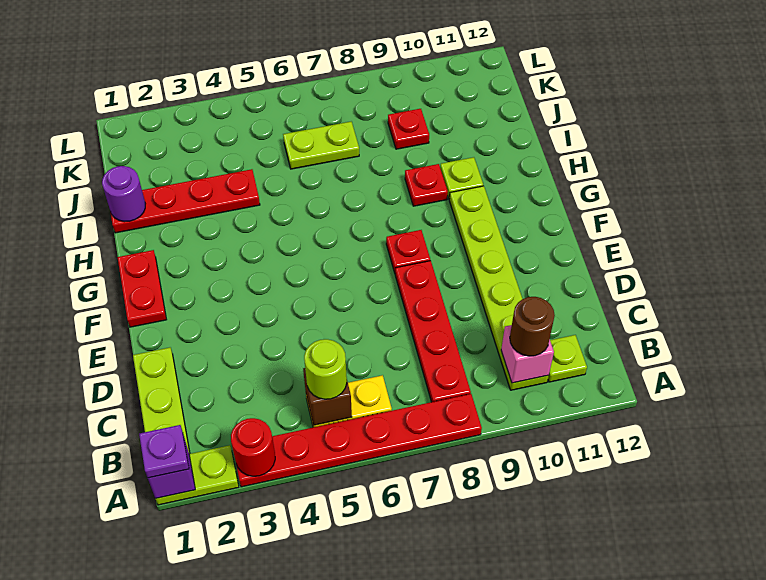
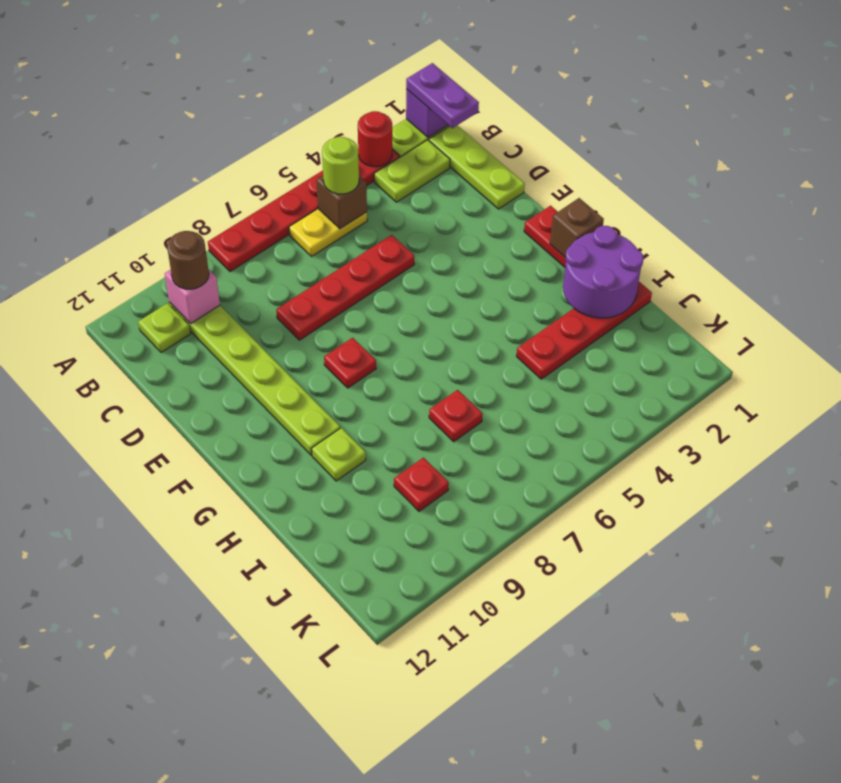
purple plate A1 level 3 -> purple plate A1:B1 level 3
red plate B8:E8 level 1 -> red plate D5:D8 level 1
none -> brown brick G1 level 2
red plate H9 level 1 -> red plate I7 level 1
purple round brick I1 level 2 -> purple round brick H1:I2 level 2
lime plate J6:J7 level 1 -> lime plate B2:B3 level 1

